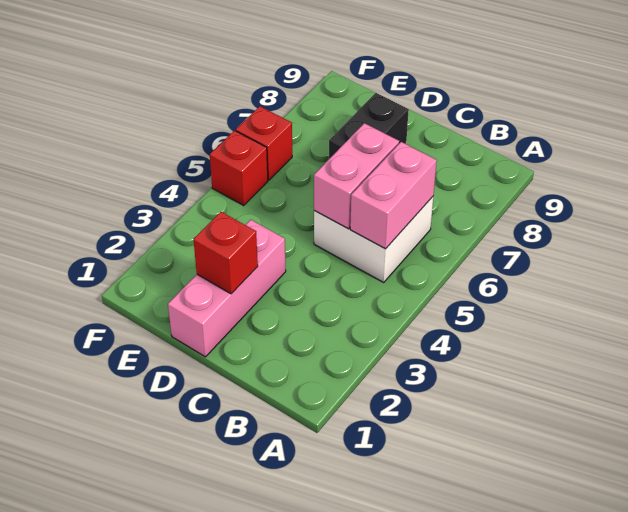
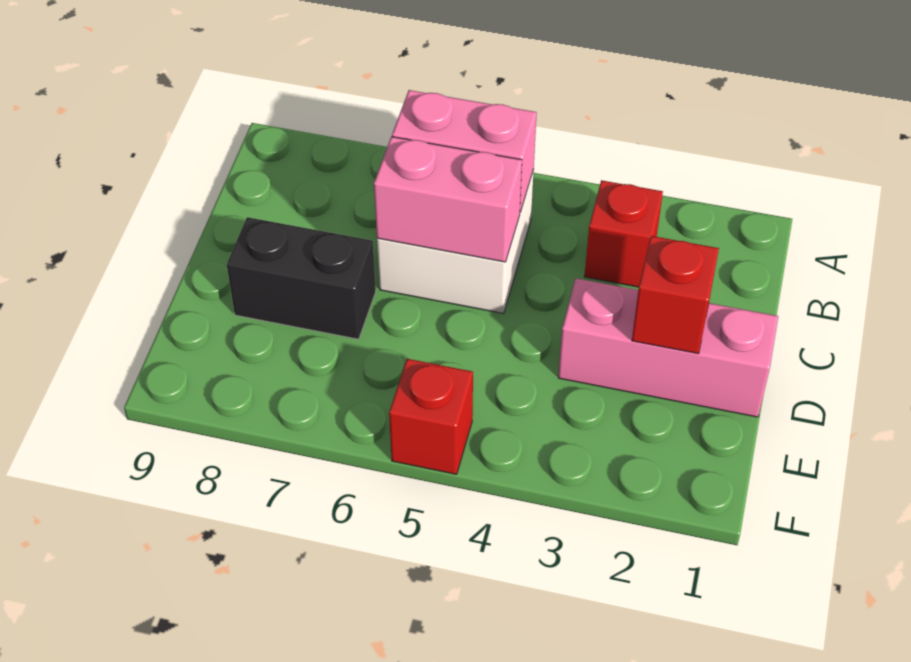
red brick F6 level 1 -> red brick B3 level 1

